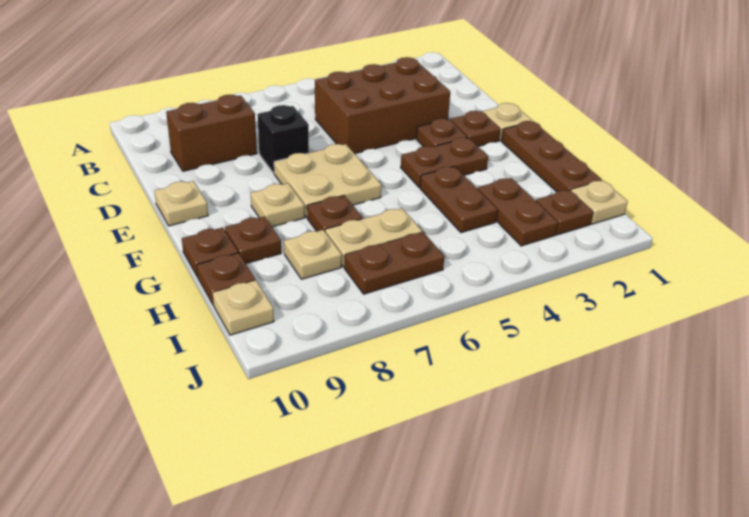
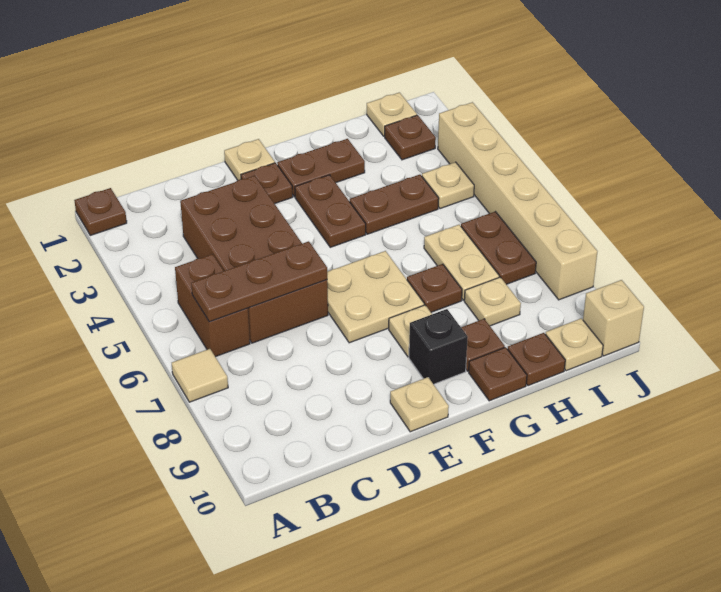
none -> tan tile A7 level 1
brown brick C3:D5 level 1 -> brown brick C3:D6 level 1
brown brick C8:C9 level 1 -> brown brick B5:B6 level 1
black brick D7 level 1 -> black brick F9 level 1
brown plate E3 level 1 -> brown plate A1 level 1
brown plate F1:H1 level 1 -> brown plate B6:D6 level 2
brown plate H3:I3 level 1 -> brown plate F2:G2 level 1
none -> tan plate I4 level 1
none -> tan brick J3:J8 level 1
none -> tan brick J10 level 1

